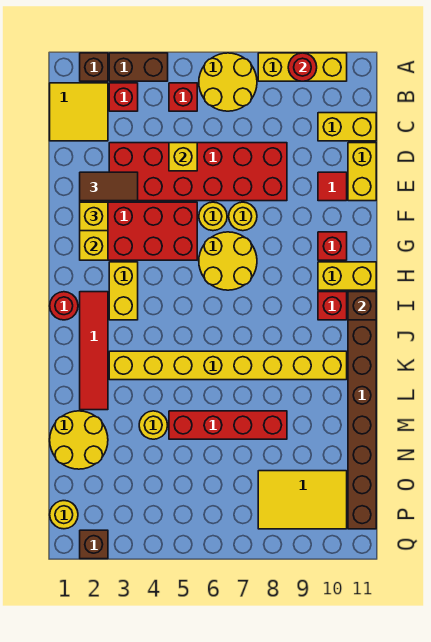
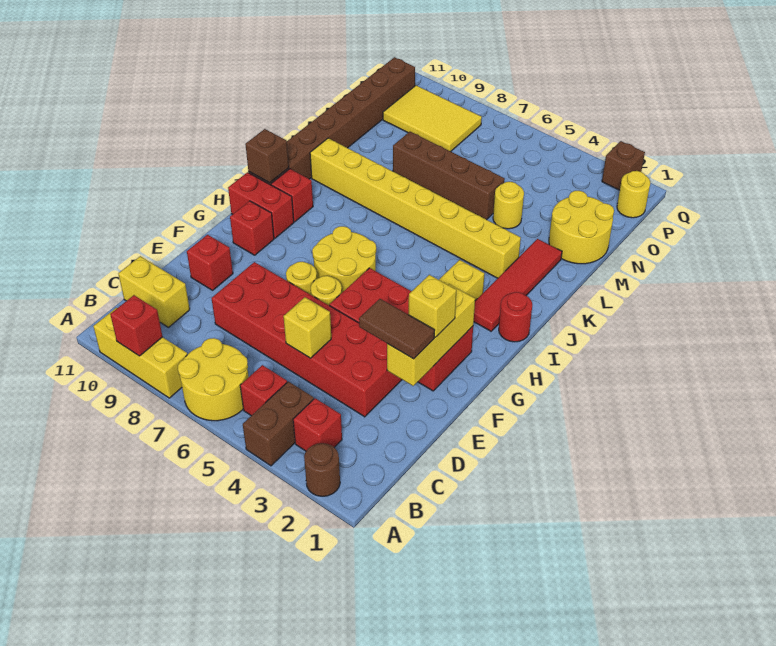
brown brick A2 level 1 -> brown round brick A2 level 1
brown brick A3:A4 level 1 -> brown brick A4:B4 level 1
red round brick A9 level 2 -> red brick A9 level 2
yellow tile B1:C2 level 1 -> none
yellow brick D11:E11 level 1 -> none
red tile E10 level 1 -> red brick E10 level 1
yellow brick H10:H11 level 1 -> red brick H10:H11 level 1
red brick M5:M8 level 1 -> brown brick M5:M8 level 1

